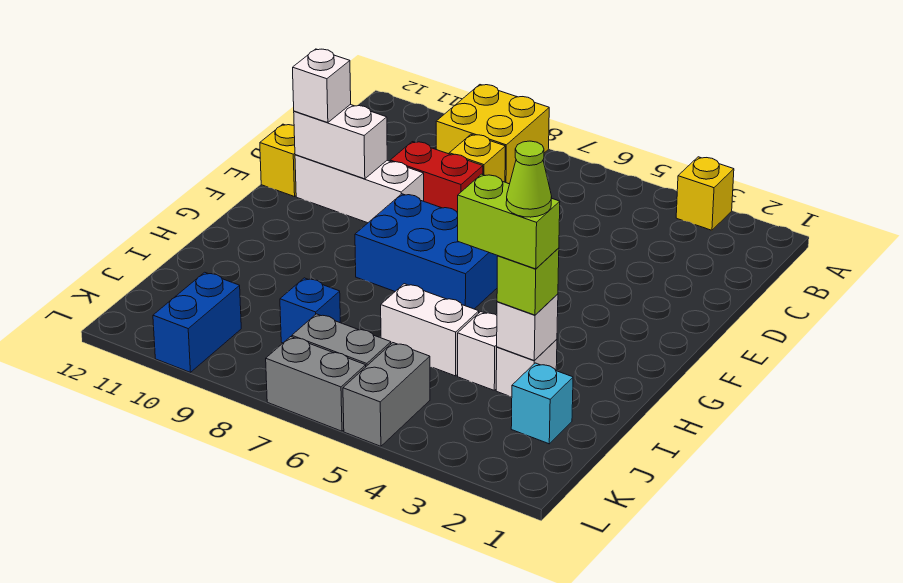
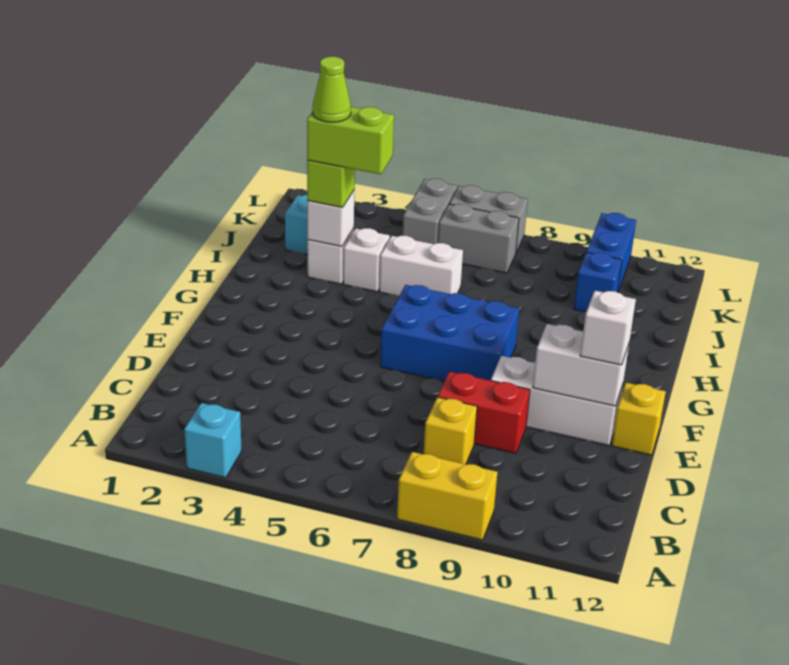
yellow brick A3 level 1 -> cyan brick A3 level 1
yellow brick A8:B9 level 1 -> yellow brick A8:A9 level 1
blue brick J8 level 1 -> blue brick J10 level 1

